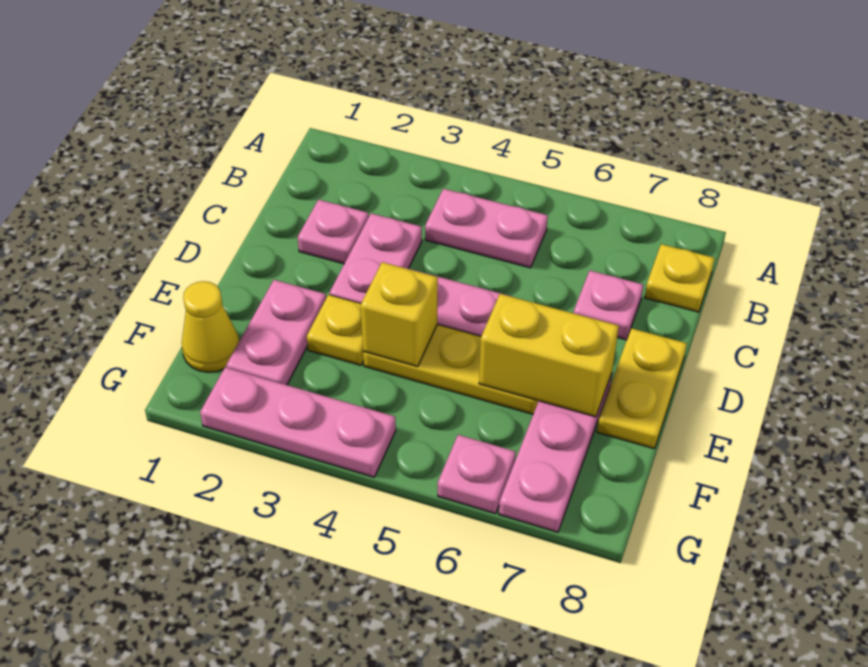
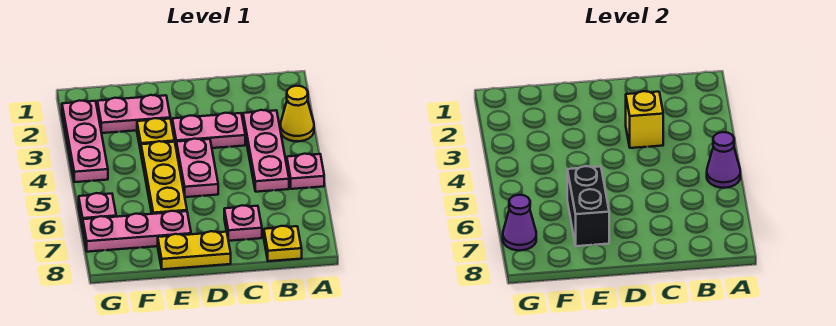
none -> purple cone A5 level 2
pink plate B4:B5 level 1 -> pink plate B3:B5 level 1
pink plate C2 level 1 -> pink plate A5 level 1
yellow brick E4 level 2 -> yellow brick C3 level 2
yellow brick E6:E7 level 2 -> black brick E6:E7 level 2
yellow cone F1 level 1 -> yellow cone A3 level 1
none -> purple cone G7 level 2

